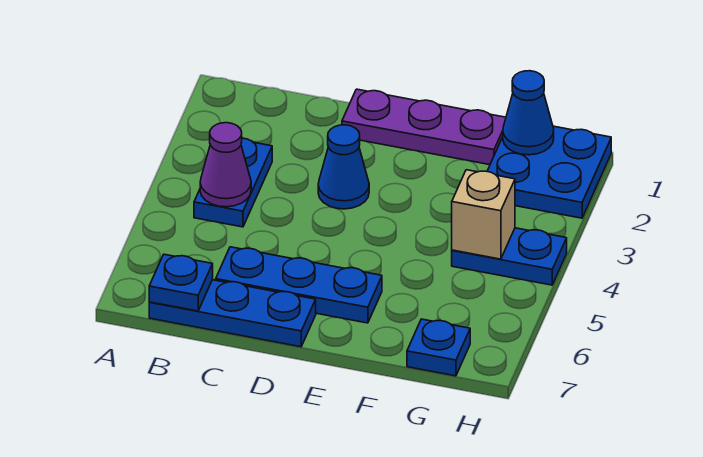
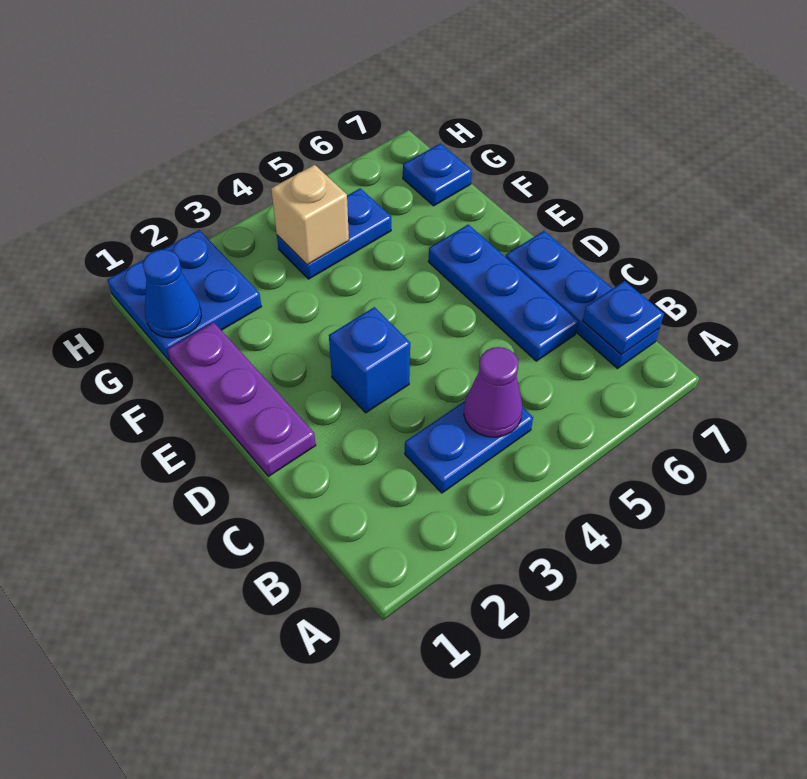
blue cone D3 level 1 -> blue brick D3 level 1
blue plate G4:H4 level 1 -> blue plate G4:G5 level 1

